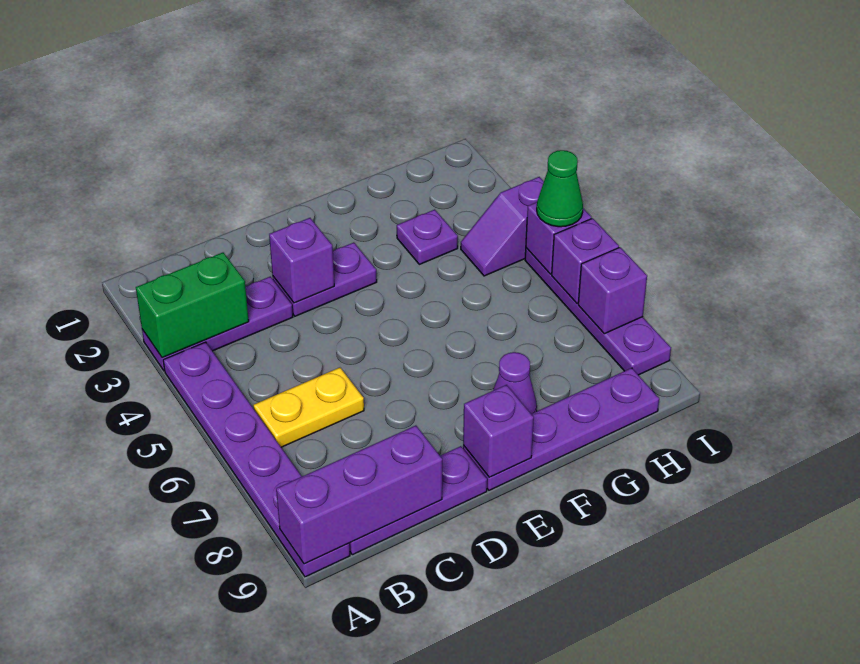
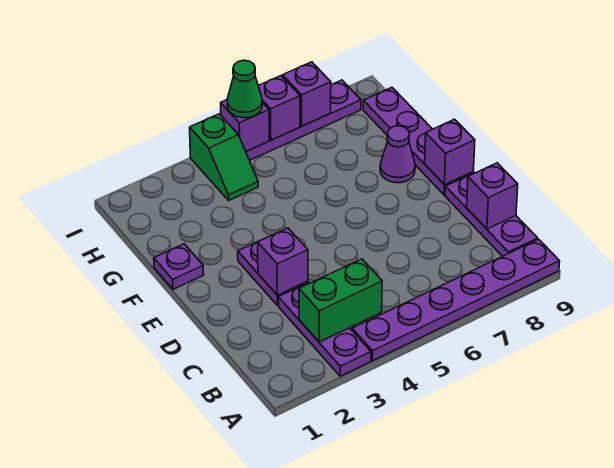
green brick A3:B3 level 2 -> green brick B3:B4 level 2
purple brick A9:C9 level 2 -> purple brick C9 level 2
yellow plate B6:C6 level 1 -> none
purple plate G3 level 1 -> purple plate F1 level 1
purple slope H4:I4 level 1 top I -> green slope H4:I4 level 1 top I

